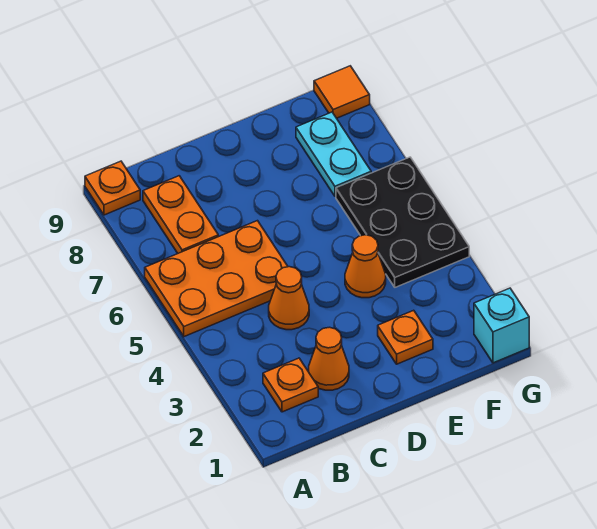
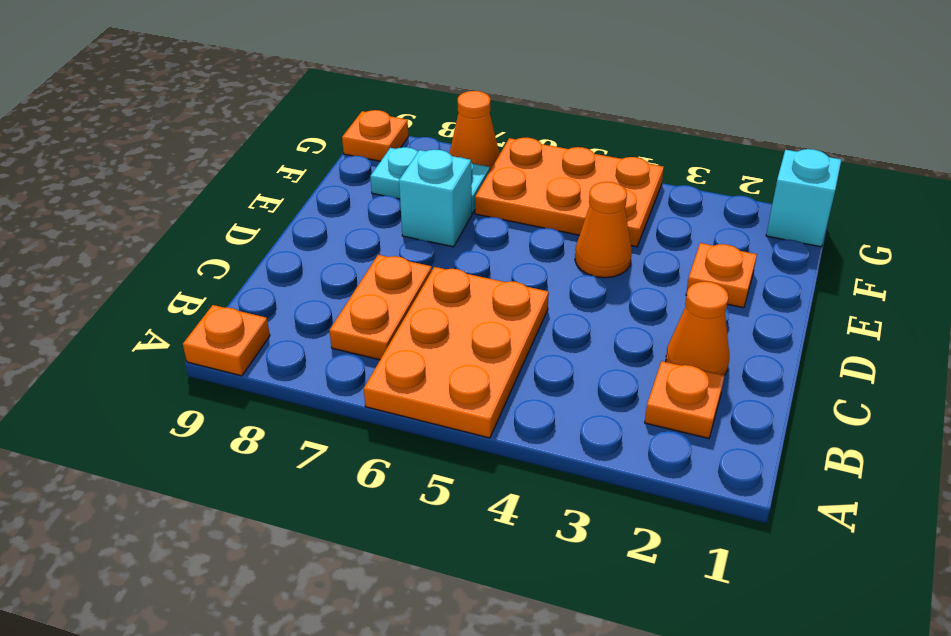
orange plate B7:B8 level 1 -> orange plate B7:C7 level 1
orange cone C4 level 1 -> orange cone G7 level 1
none -> cyan brick E7 level 1
black plate F4:G6 level 1 -> orange plate F4:G6 level 1
orange tile G9 level 1 -> orange plate G9 level 1

